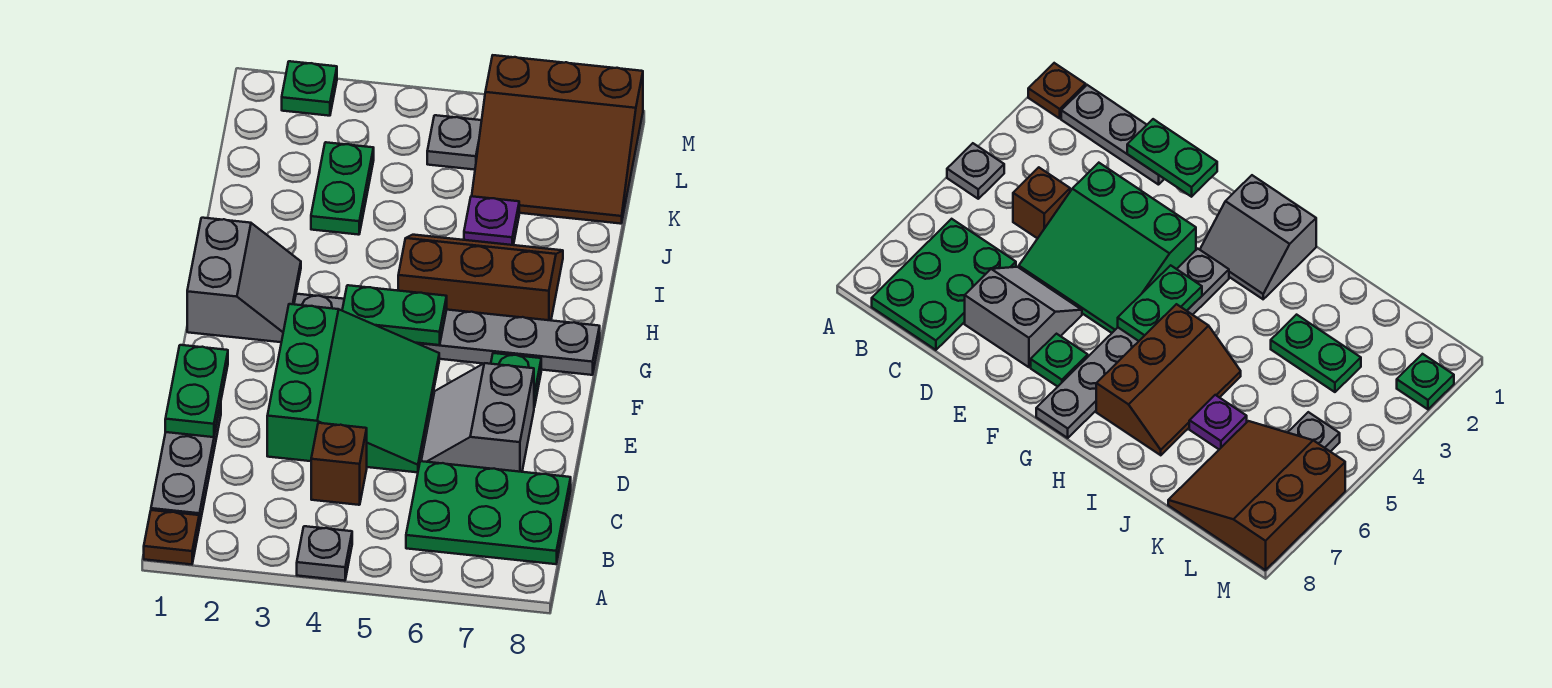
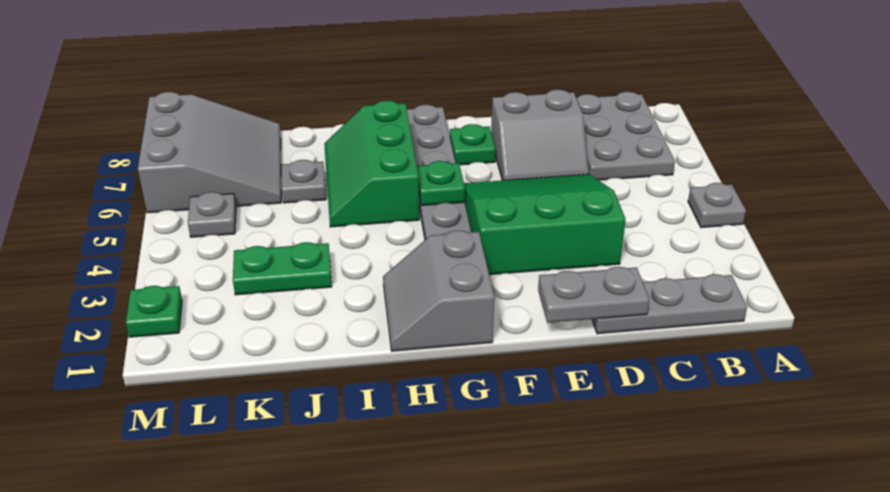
brown plate A1 level 1 -> none
green plate B6:C8 level 1 -> grey plate B6:C8 level 1
brown brick C4 level 1 -> none
green plate D1:E1 level 2 -> grey plate D1:E1 level 2
grey slope G1:H2 level 1 top 1 -> grey slope G1:H2 level 1 top G
green plate G4:G5 level 2 -> green plate G5 level 2
brown slope H5:I7 level 1 top H -> green slope H5:I7 level 1 top H
purple plate J6 level 1 -> grey plate J6 level 1
brown slope K6:M8 level 1 top M -> grey slope K6:M8 level 1 top M

